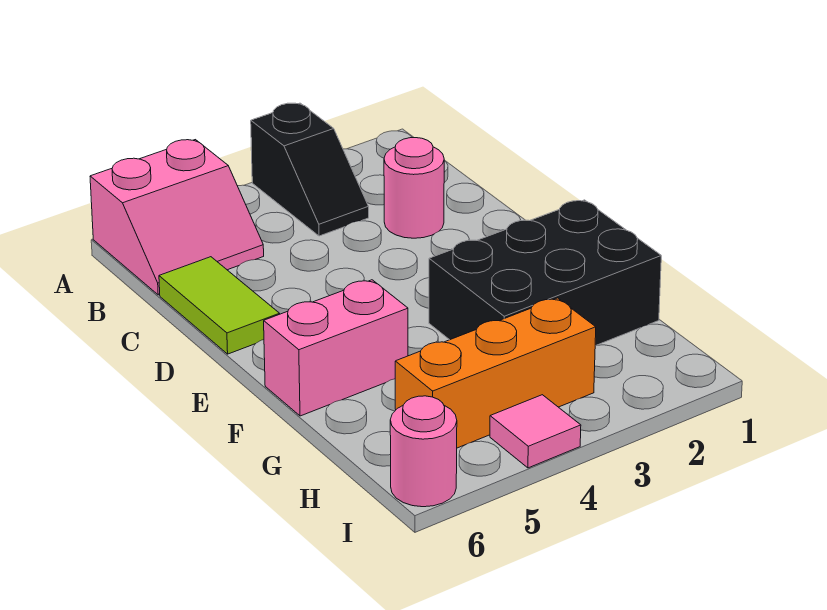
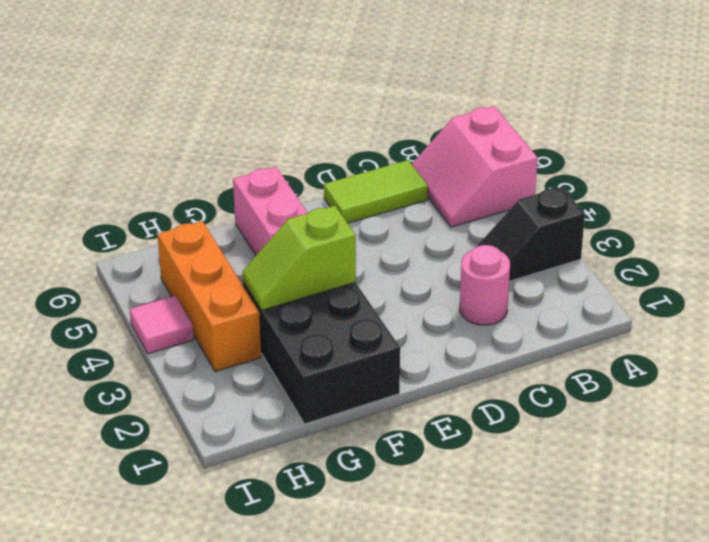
none -> lime slope F3:G3 level 2 top F
pink round brick I6 level 1 -> none

